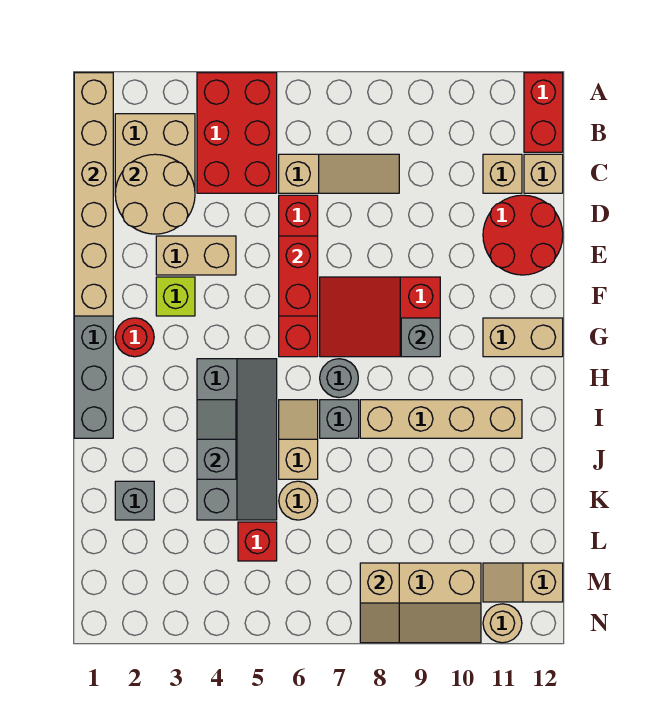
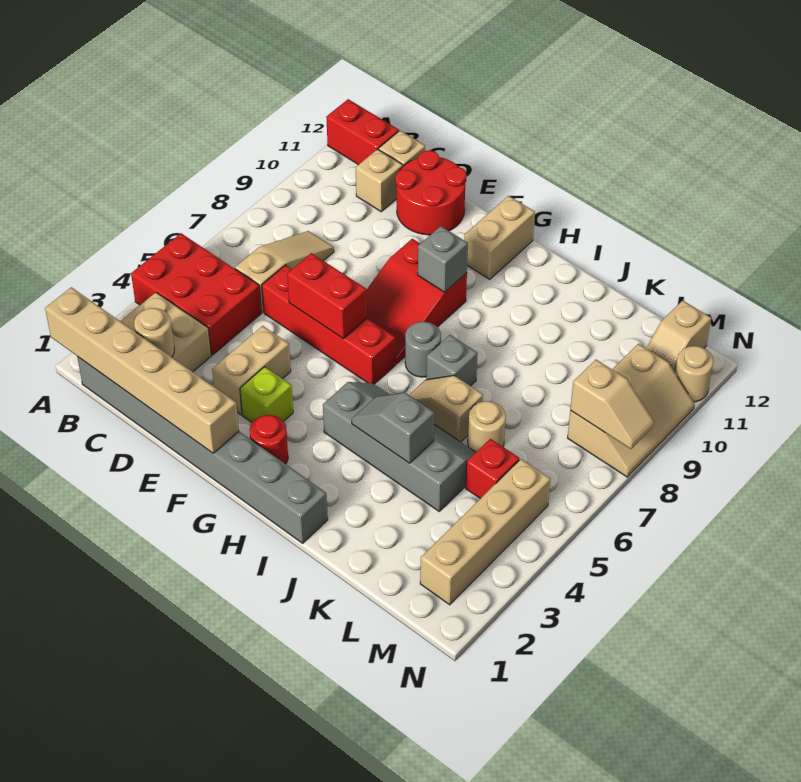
tan round brick C2:D3 level 2 -> tan round brick C2 level 2
tan brick I8:I11 level 1 -> tan brick M2:M5 level 1
grey brick K2 level 1 -> none

